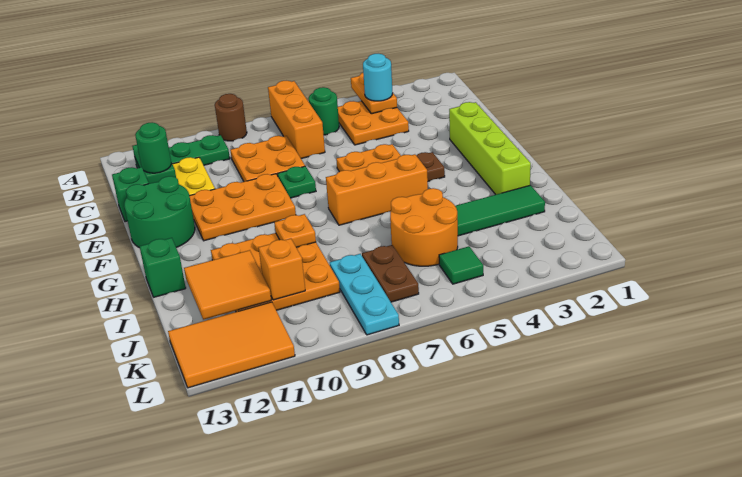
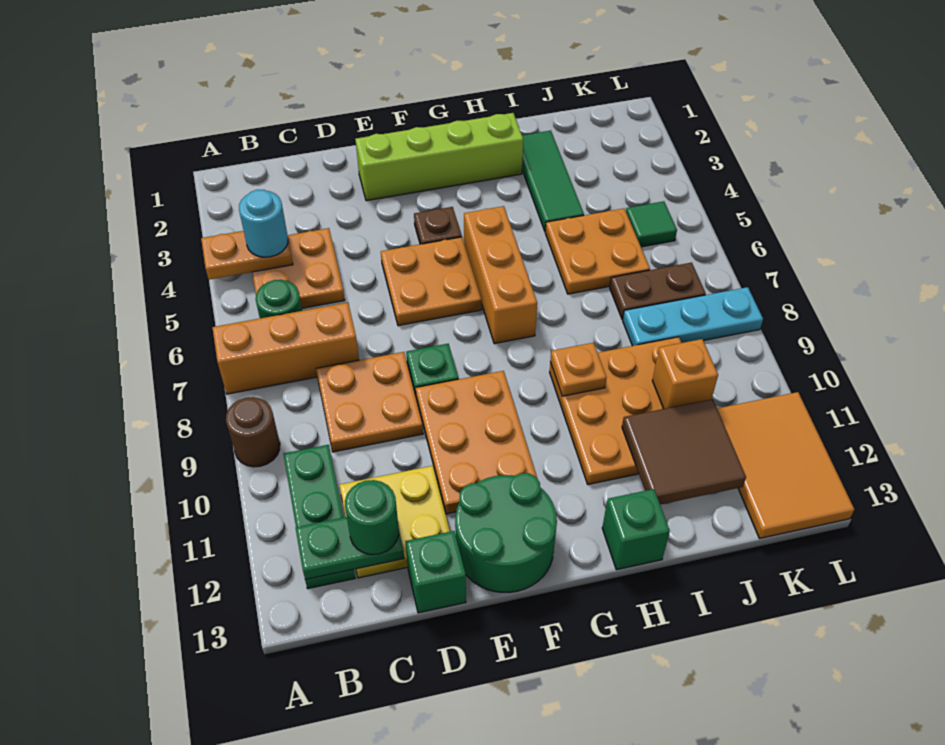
orange round brick I5:J6 level 1 -> orange plate I5:J6 level 1
orange tile I11:J12 level 2 -> brown tile I11:J12 level 2

